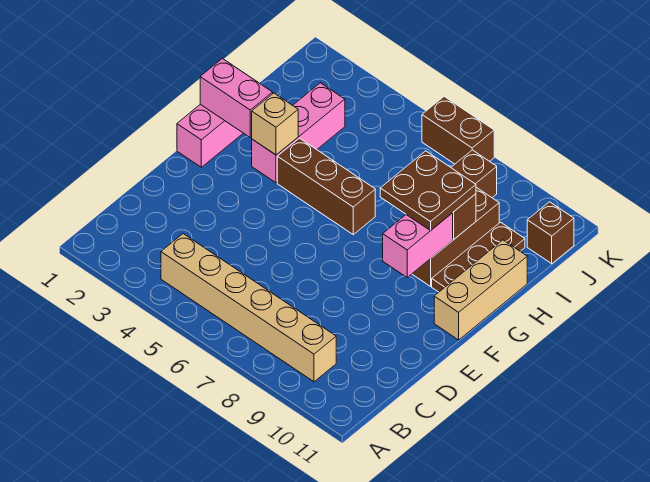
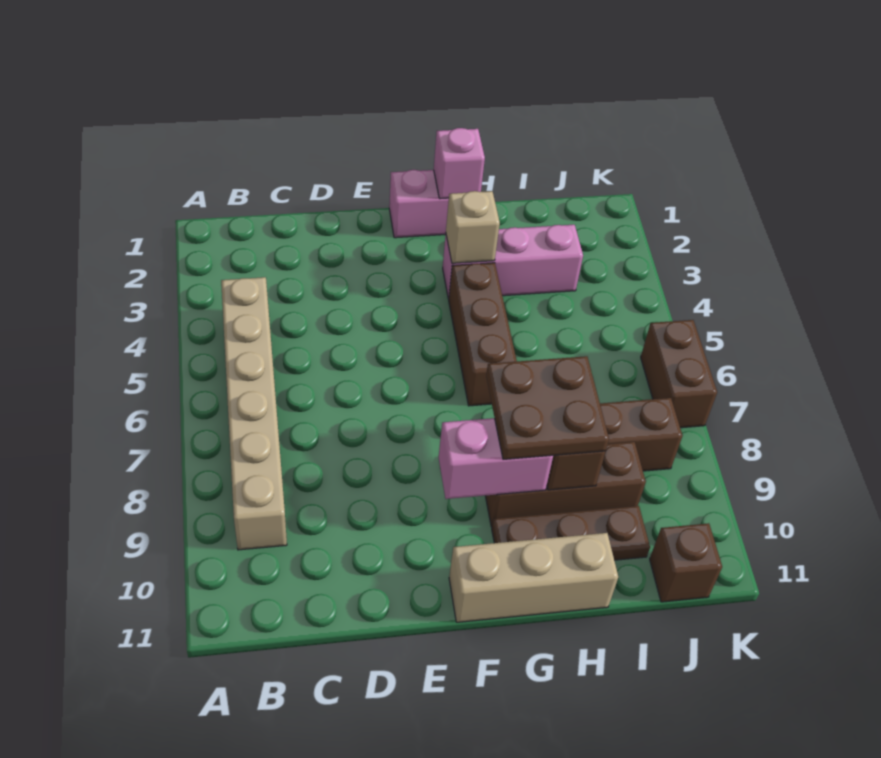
pink brick G1:G2 level 2 -> pink brick G1 level 2

